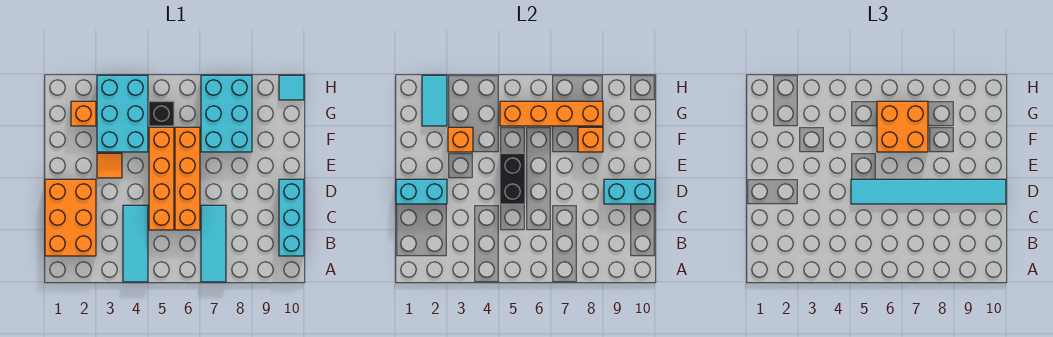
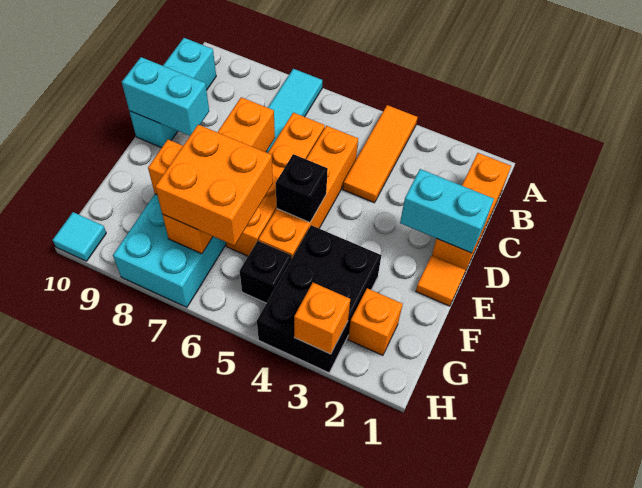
cyan tile A4:C4 level 1 -> orange tile A4:C4 level 1
orange brick B1:D2 level 1 -> orange brick B1:D1 level 1
black brick D5:E5 level 2 -> black brick E5 level 2
cyan tile D5:D10 level 3 -> none
orange tile E3 level 1 -> orange tile E1 level 1
cyan brick F3:H4 level 1 -> black brick F3:H4 level 1
orange brick F3 level 2 -> orange brick H3 level 2
cyan tile G2:H2 level 2 -> none
orange brick G5:G8 level 2 -> orange brick D7:G7 level 2

